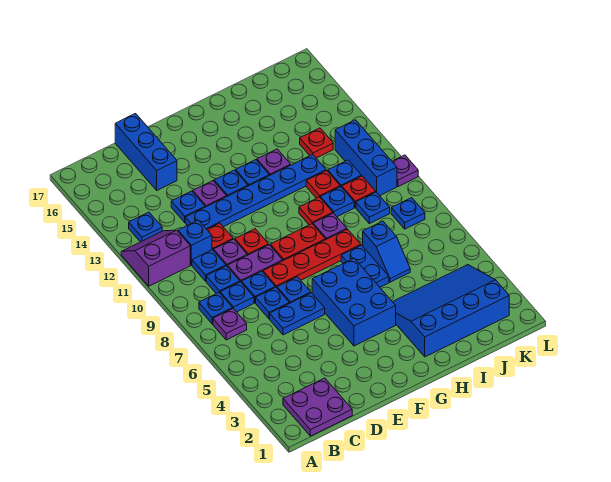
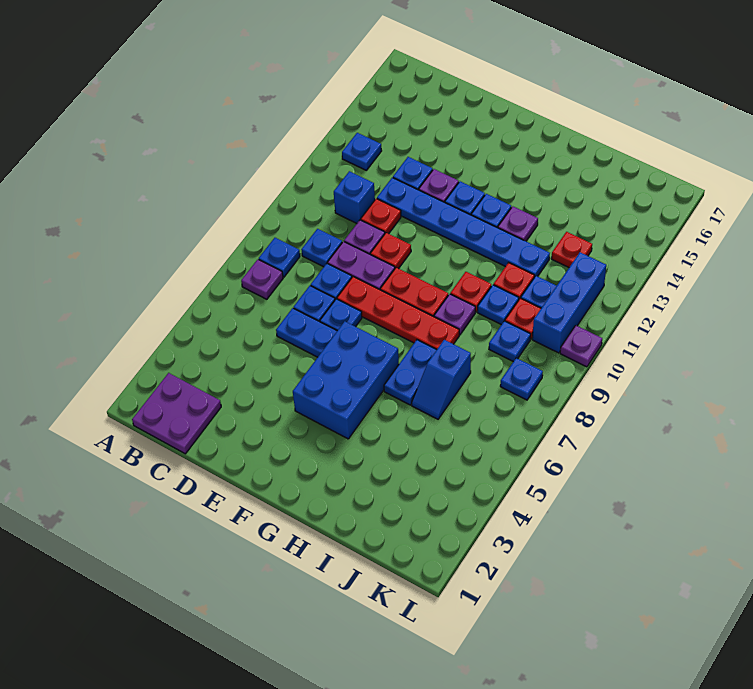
purple slope A11:B12 level 1 top 11 -> none
blue plate C8 level 1 -> none
blue plate C10 level 1 -> none
blue brick D15:D17 level 1 -> none
blue slope H2:K4 level 1 top 2 -> none

